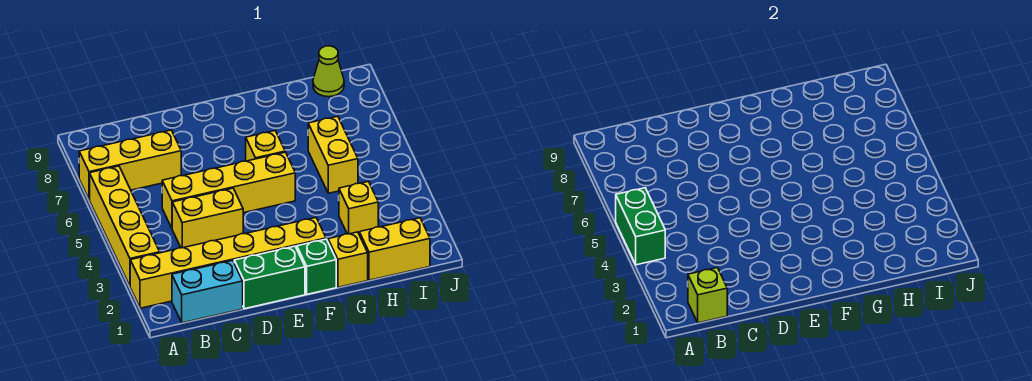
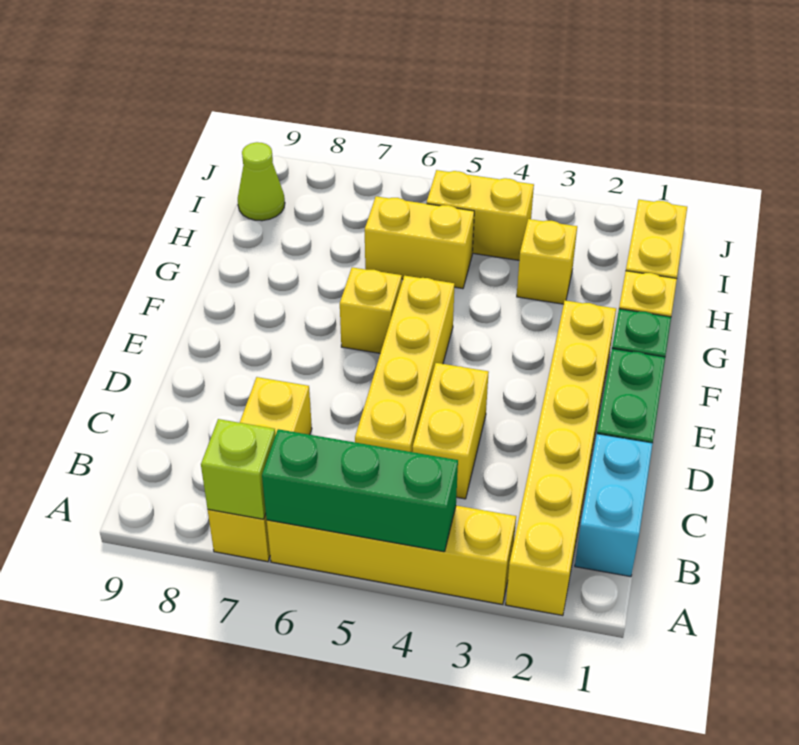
green brick A4:A5 level 2 -> green brick A4:A6 level 2
lime brick B1 level 2 -> lime brick A7 level 2
none -> yellow brick I4:I5 level 1

